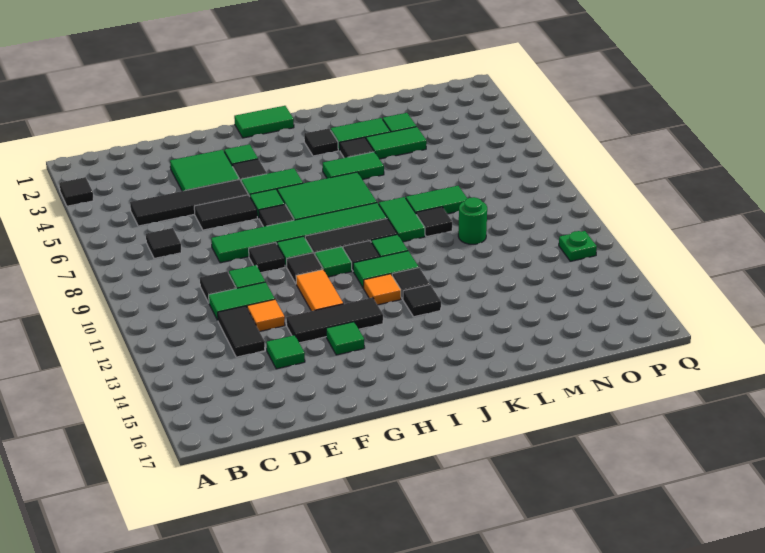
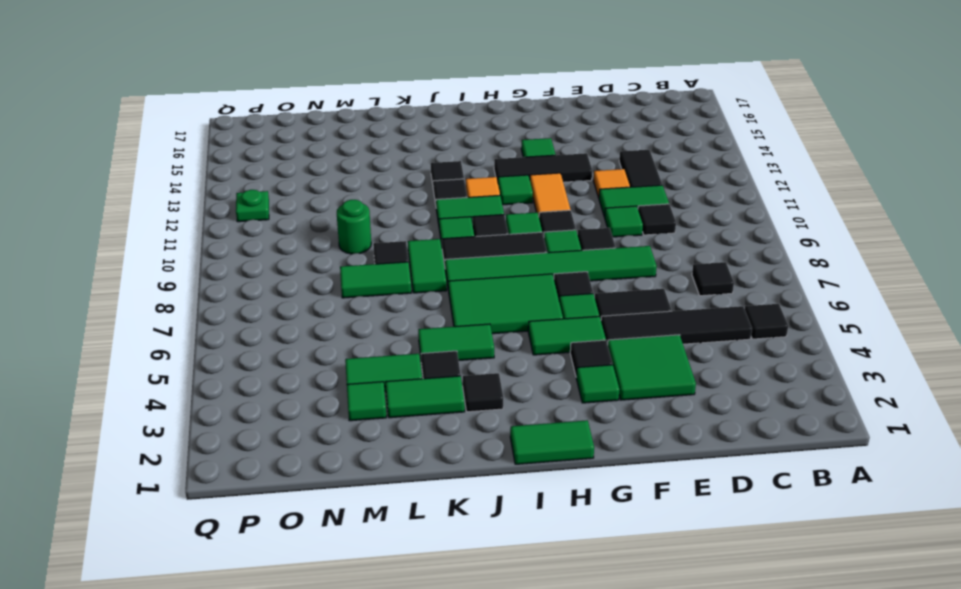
black tile A3 level 1 -> black tile B5 level 1
green tile E14 level 1 -> green tile H12 level 1

